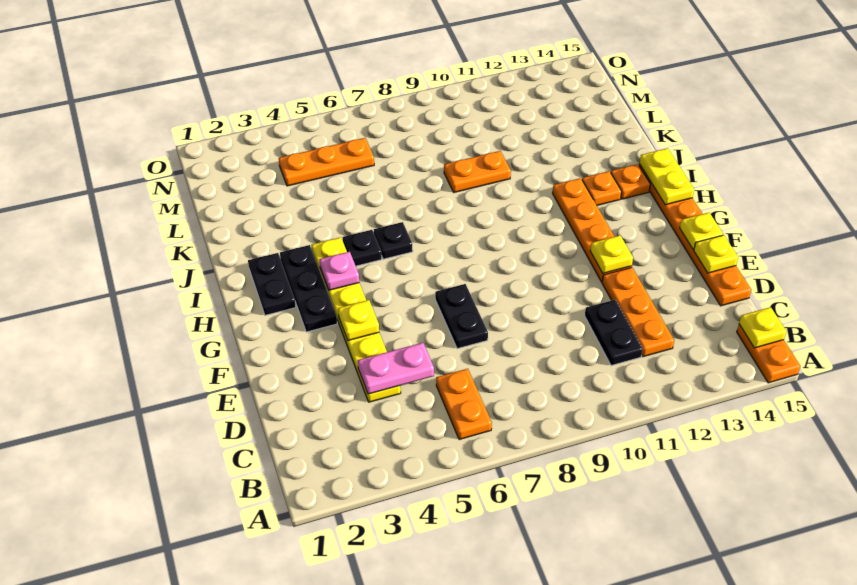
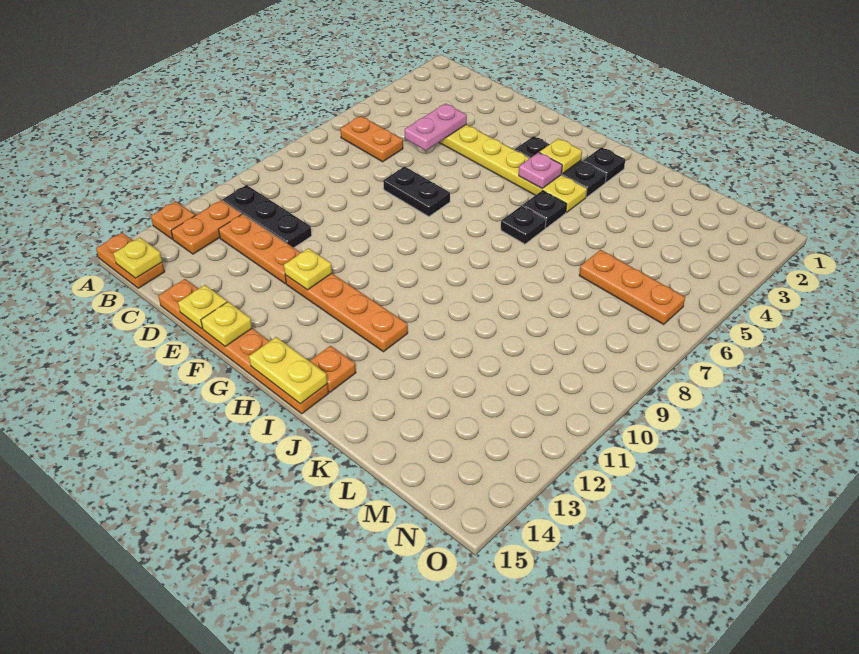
black plate C11:D11 level 1 -> black plate B11:D11 level 1
yellow plate F4 level 2 -> yellow plate H3 level 2
black plate H2:I2 level 1 -> black plate I2 level 1
orange plate I13 level 1 -> orange plate A13 level 1
orange plate K9:K10 level 1 -> orange plate B12:B13 level 1
orange plate M4:M6 level 1 -> orange plate L6:N6 level 1

